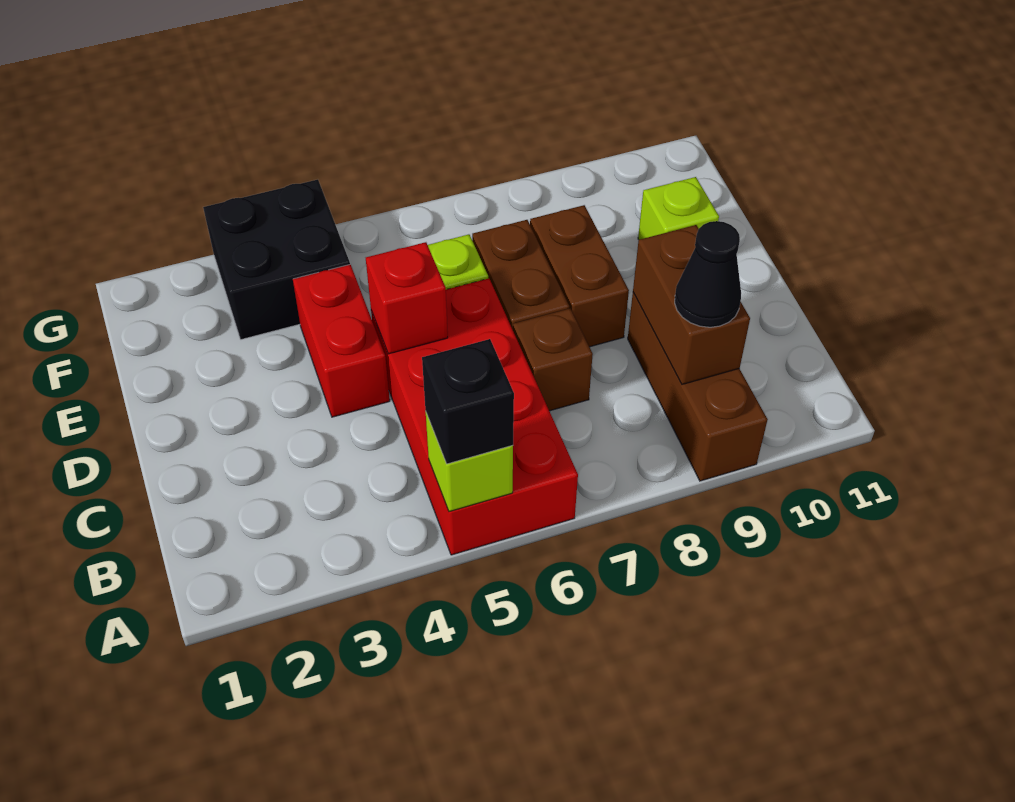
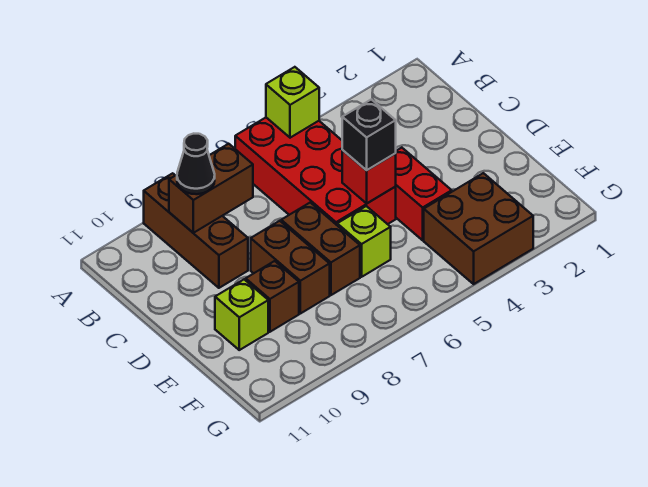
black brick A5 level 3 -> black brick D5 level 3
brown brick B9:C9 level 2 -> brown brick B8:B9 level 2
brown brick C7 level 1 -> brown brick E9 level 1
black brick F3:G4 level 1 -> brown brick F3:G4 level 1

